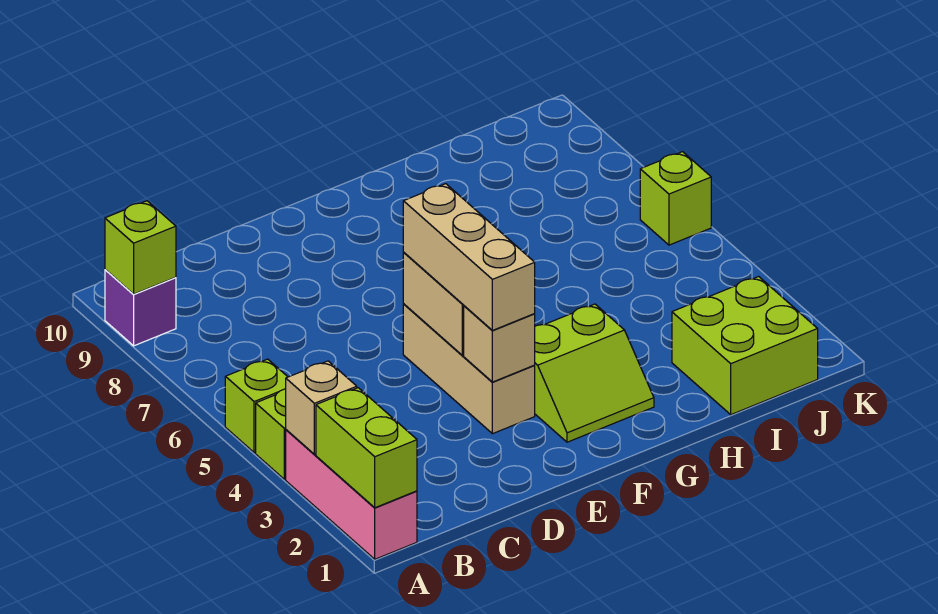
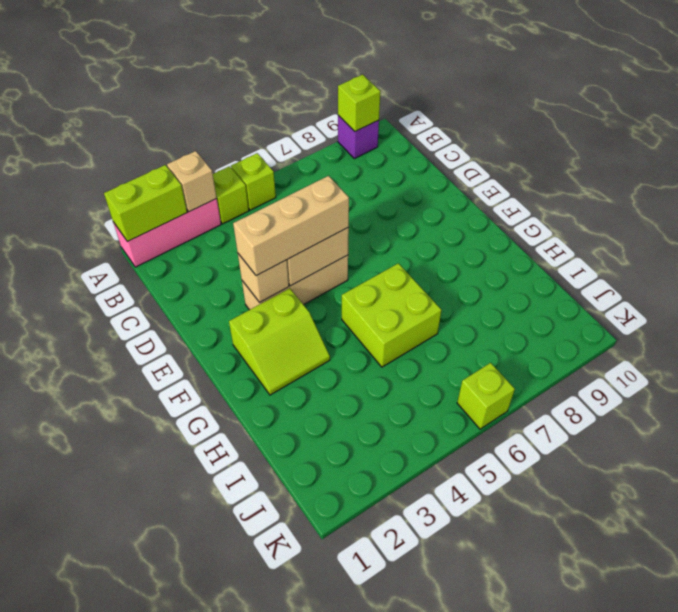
lime slope F2:G3 level 1 top 3 -> lime slope F2:G3 level 1 top F
lime brick I1:J2 level 1 -> lime brick G5:H6 level 1

